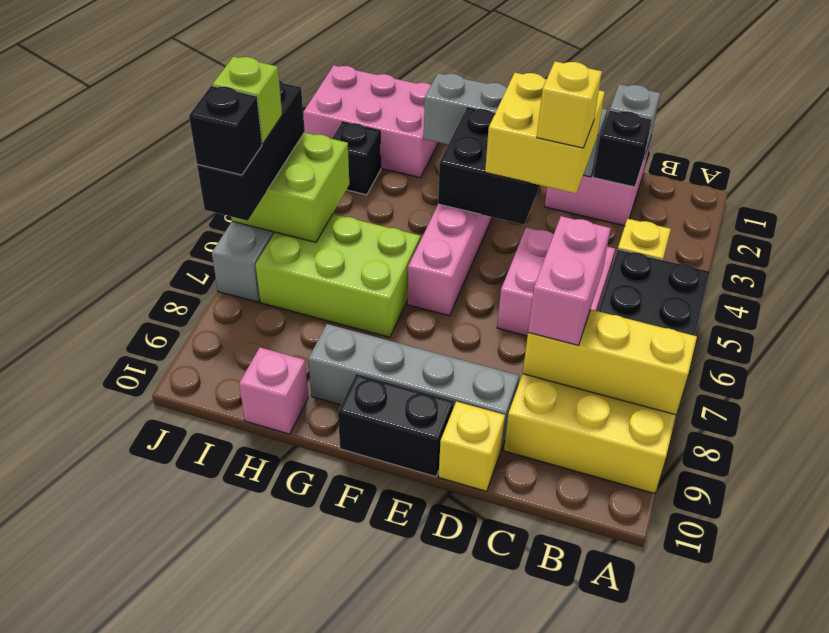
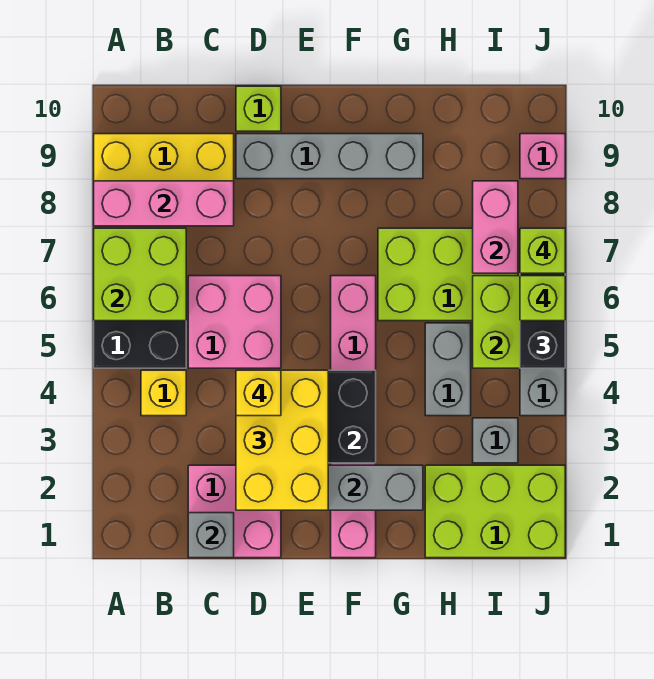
none -> lime brick A6:B7 level 2
yellow brick A8:C8 level 2 -> pink brick A8:C8 level 2
black brick C2 level 2 -> none
pink brick C7:C8 level 3 -> pink brick I7:I8 level 2
yellow brick D3:E4 level 3 -> yellow brick D2:E4 level 3
yellow brick D10 level 1 -> lime brick D10 level 1
black brick E10:F10 level 1 -> none
pink brick H1:J2 level 1 -> lime brick H1:J2 level 1
none -> grey brick H4:H5 level 1
pink brick H10 level 1 -> pink brick J9 level 1
black brick I3 level 1 -> grey brick I3 level 1
black brick J7 level 4 -> lime brick J7 level 4

